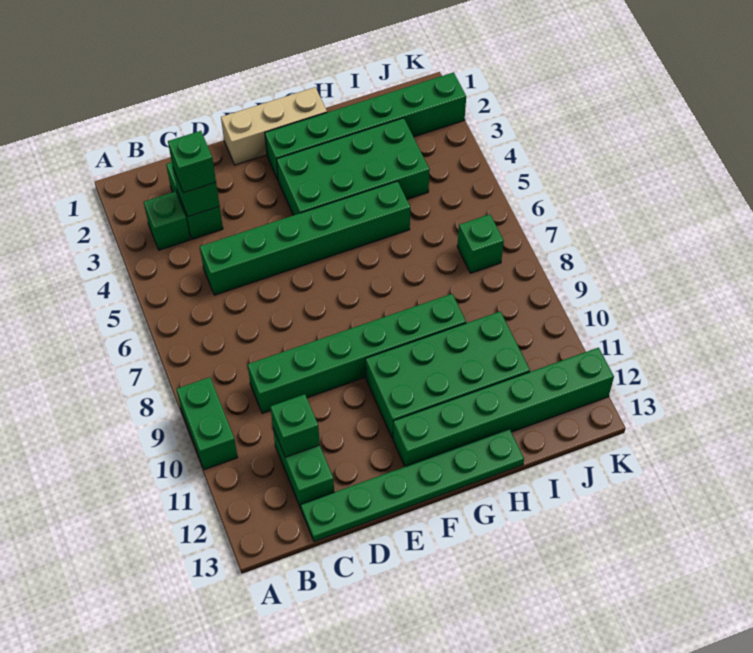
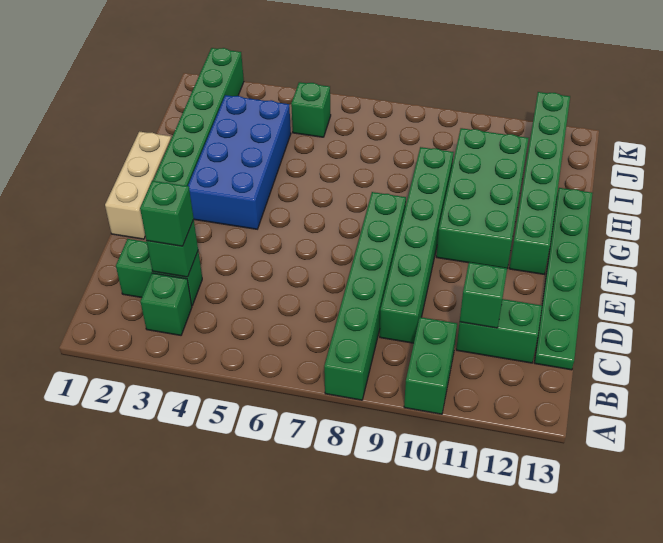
green brick A9:A10 level 1 -> green brick A10:B10 level 1
green brick C5:H5 level 1 -> green brick A8:F8 level 1
green brick F3:I4 level 1 -> blue brick F3:I4 level 1
green brick J7 level 1 -> green brick J5 level 1

